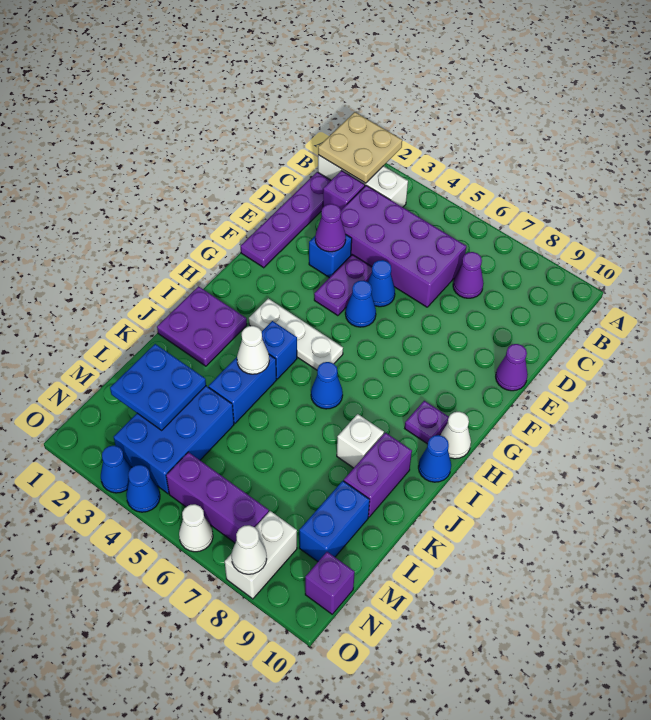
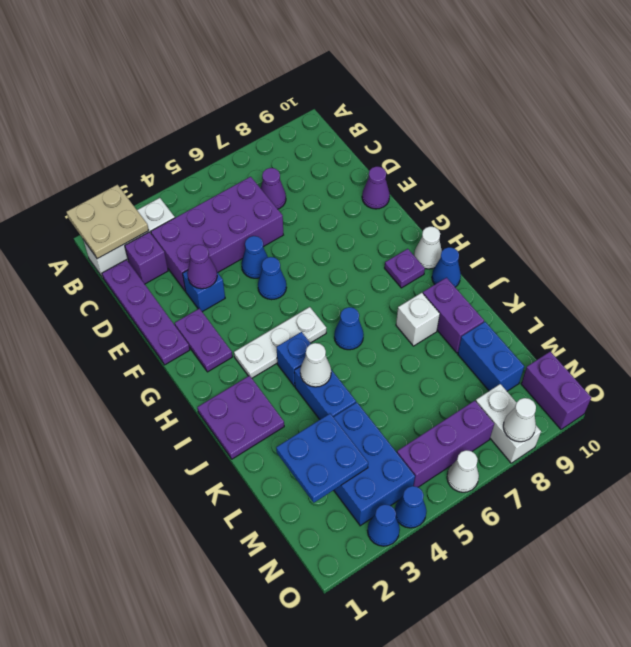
purple plate E4:F4 level 1 -> purple plate F2:G2 level 1
purple brick N10 level 1 -> purple brick N10:O10 level 1

